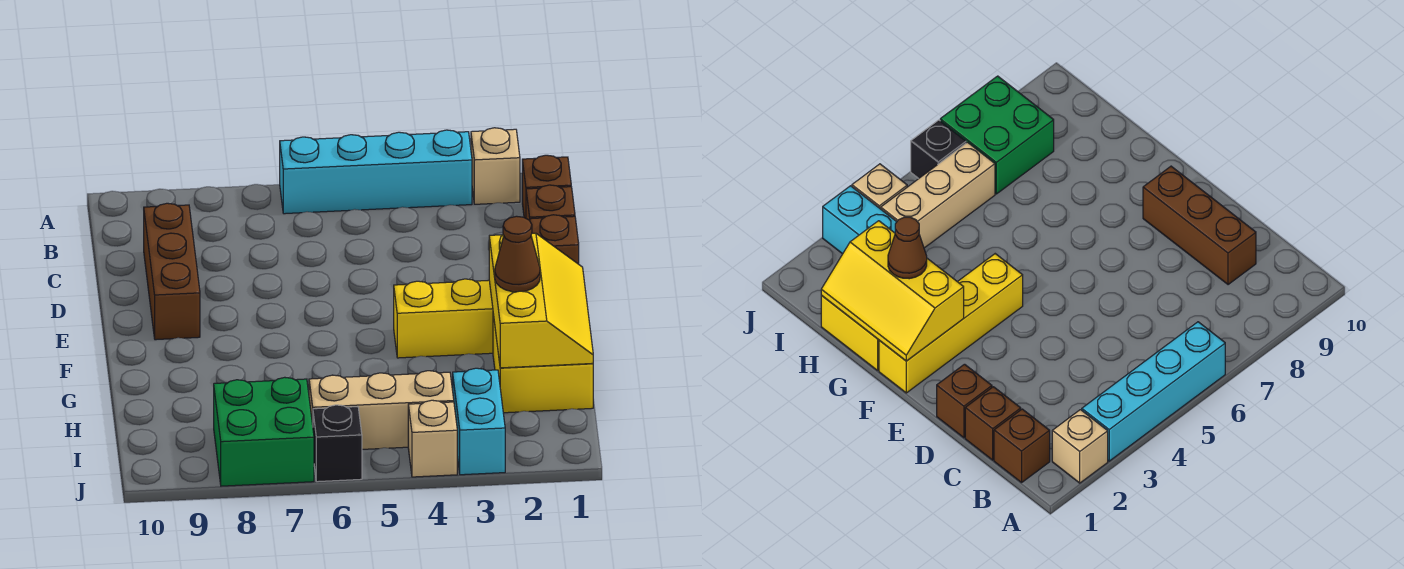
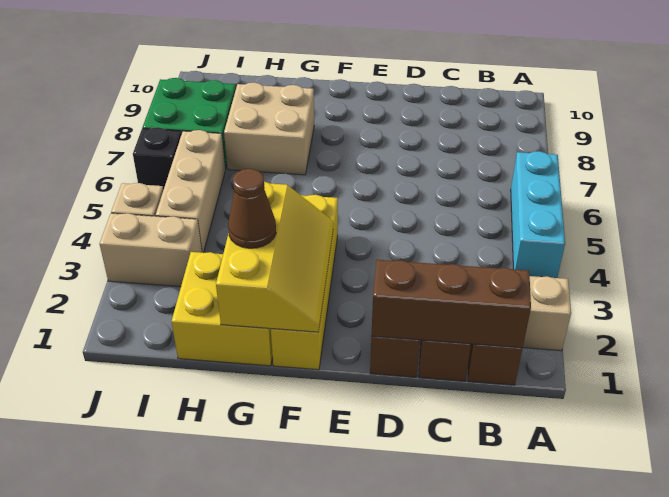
cyan brick A3:A6 level 1 -> cyan brick A4:A6 level 1
brown brick C9:E9 level 1 -> brown brick B1:D1 level 2
yellow slope F1:H2 level 2 top 2 -> yellow slope F1:G3 level 2 top G
none -> tan brick G7:H8 level 1
cyan brick I3:J3 level 1 -> tan brick I3:J3 level 1

